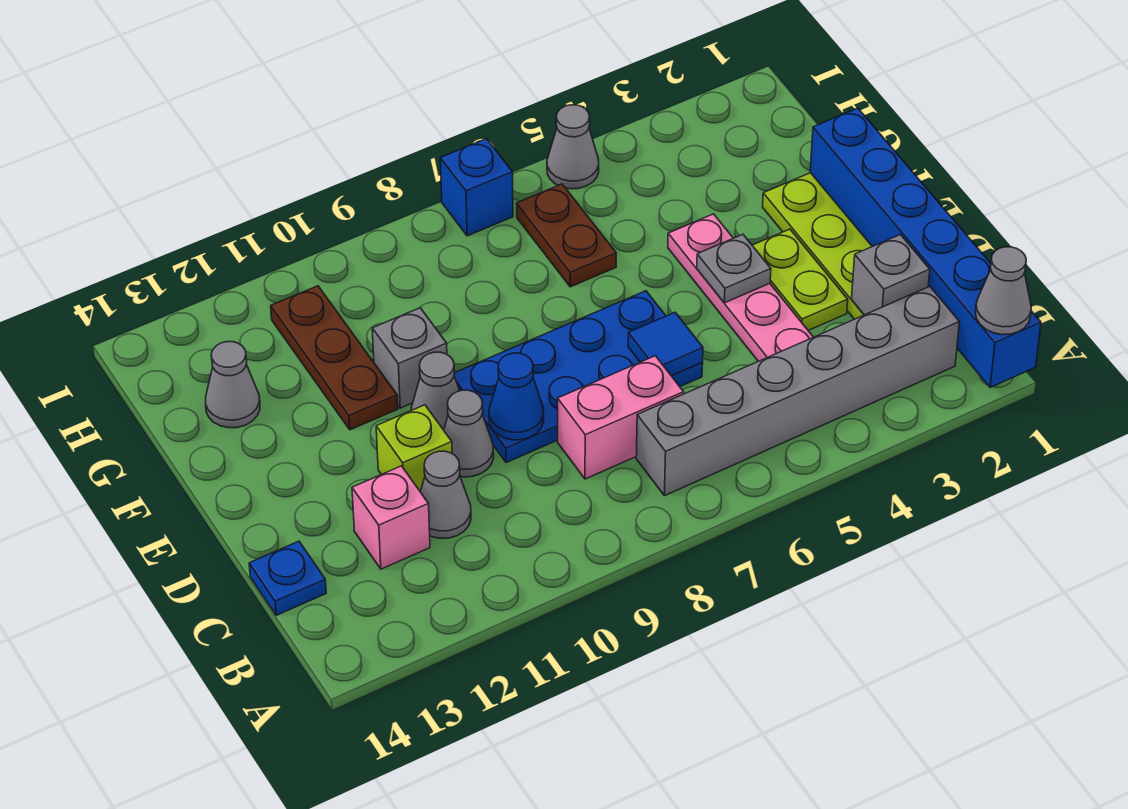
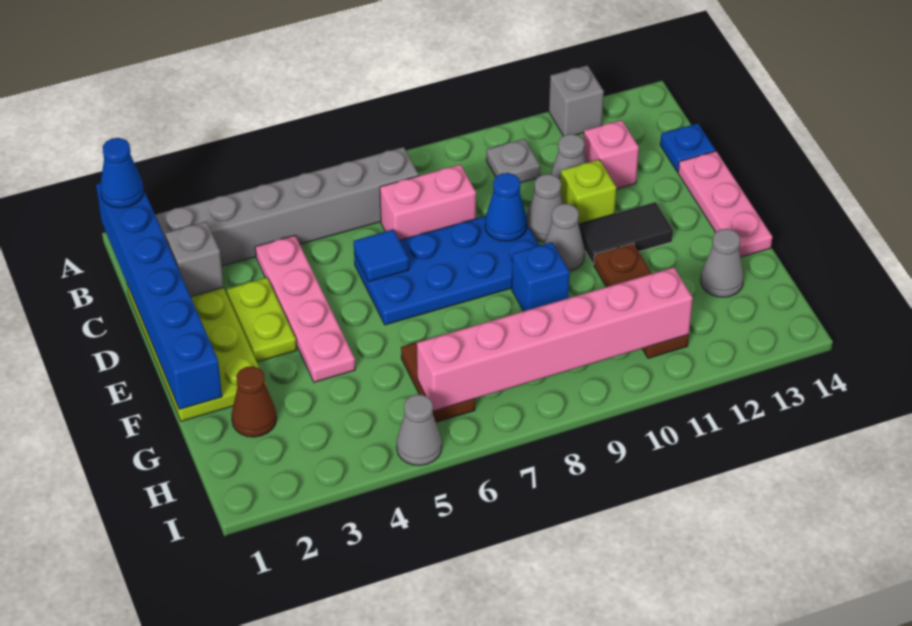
grey cone A1 level 3 -> blue cone A1 level 3
none -> pink plate D14:F14 level 1
grey plate E4 level 2 -> grey plate B10 level 1
none -> black tile E11:E12 level 1
grey brick F10 level 1 -> grey brick A12 level 1
none -> brown cone G2 level 1
none -> pink brick H6:H11 level 2
blue brick I7 level 1 -> blue brick F9 level 1

